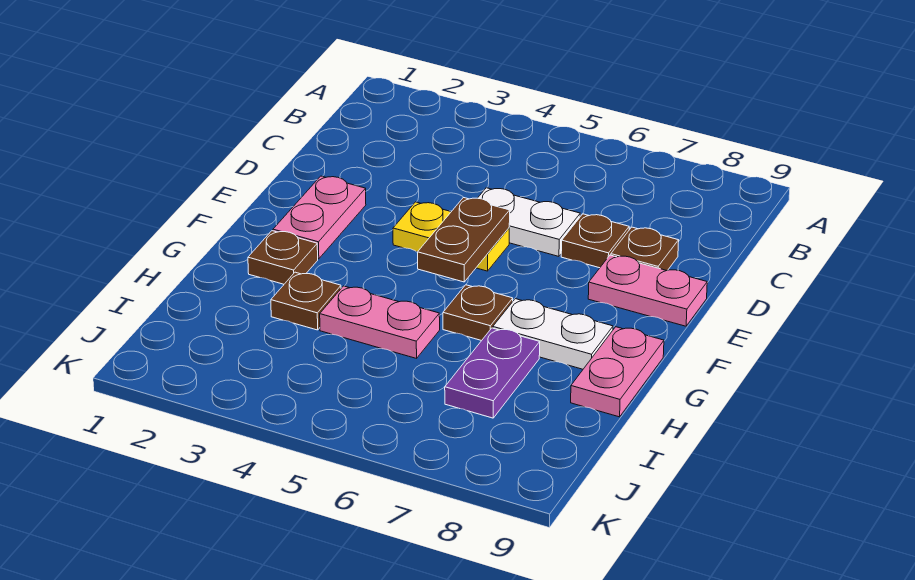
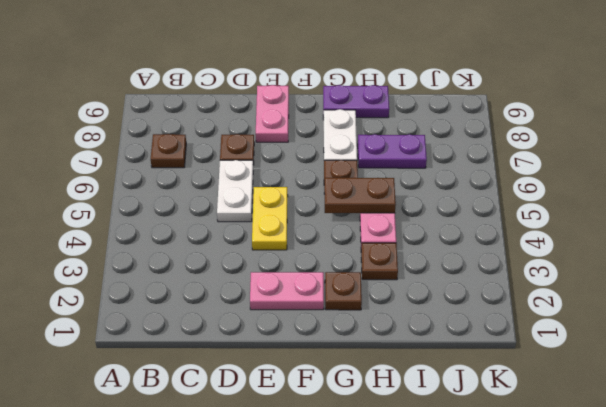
brown plate D8 level 1 -> brown plate B7 level 1
brown plate E5:F5 level 2 -> brown plate G5:H5 level 2
pink plate G9:H9 level 1 -> purple plate G9:H9 level 1

